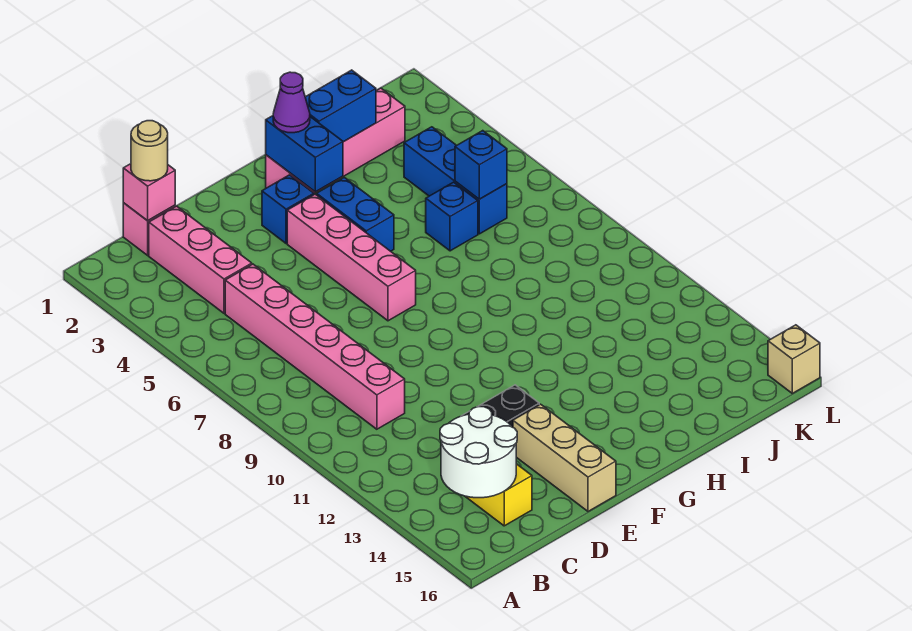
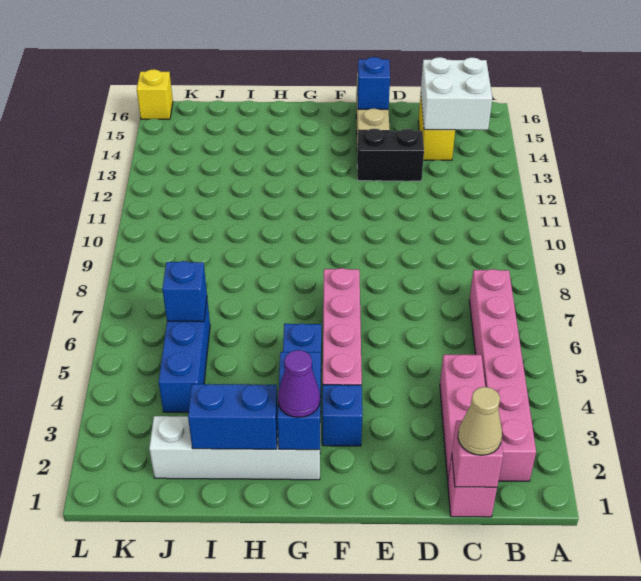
white round brick B14:C15 level 2 -> white brick B14:C15 level 2
tan round brick C1 level 3 -> tan cone C1 level 3
pink brick C5:C10 level 1 -> pink brick B2:B7 level 1
pink brick G2:J2 level 1 -> white brick G2:J2 level 1
blue brick I6 level 1 -> blue brick E15 level 2
tan brick L16 level 1 -> yellow brick L16 level 1

